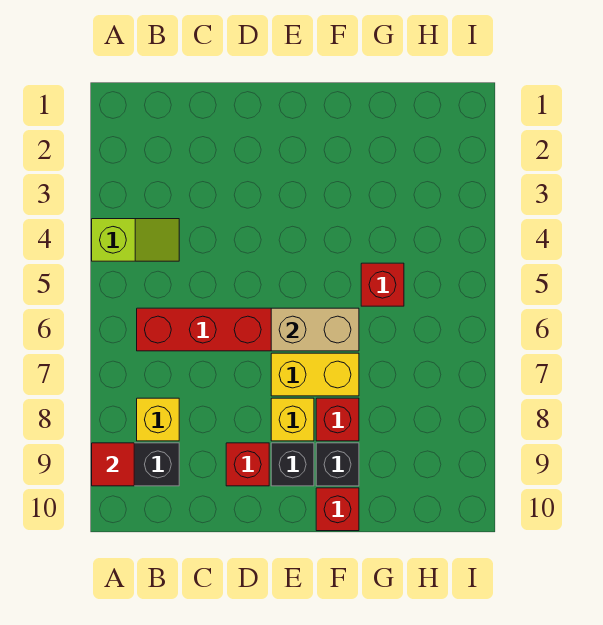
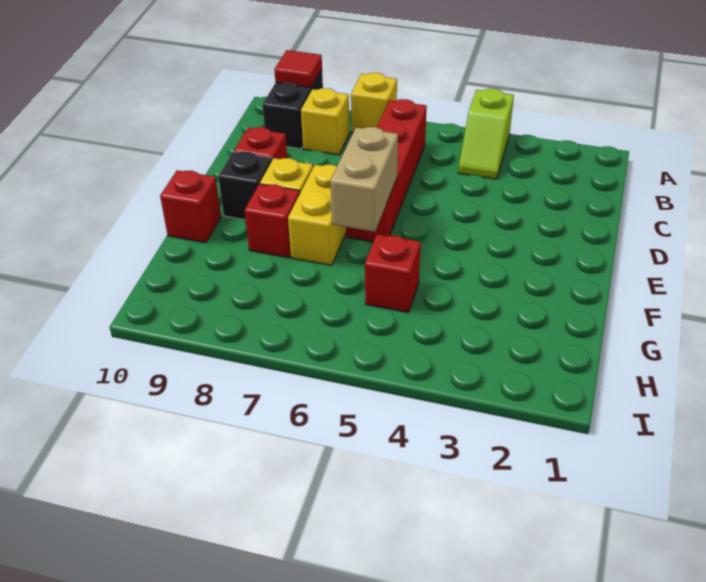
none -> yellow brick A7 level 1
black brick F9 level 1 -> none

